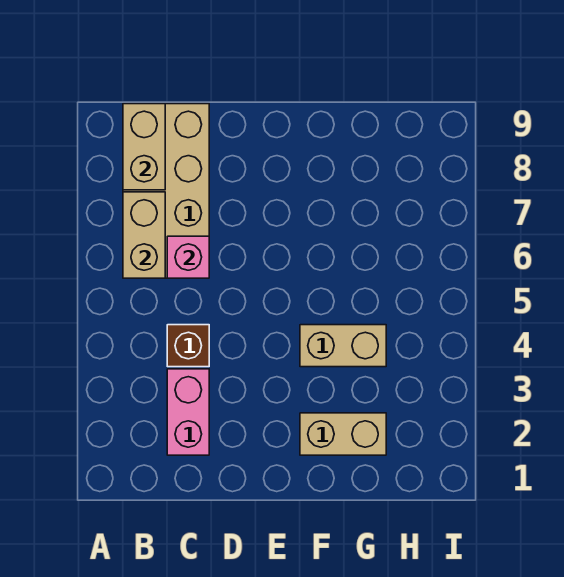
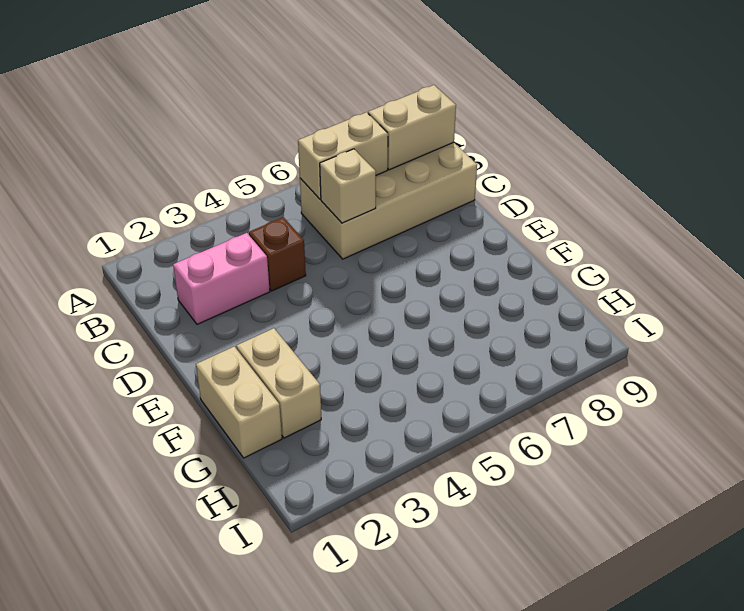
pink brick C6 level 2 -> tan brick C6 level 2
tan brick F4:G4 level 1 -> tan brick F1:G1 level 1

